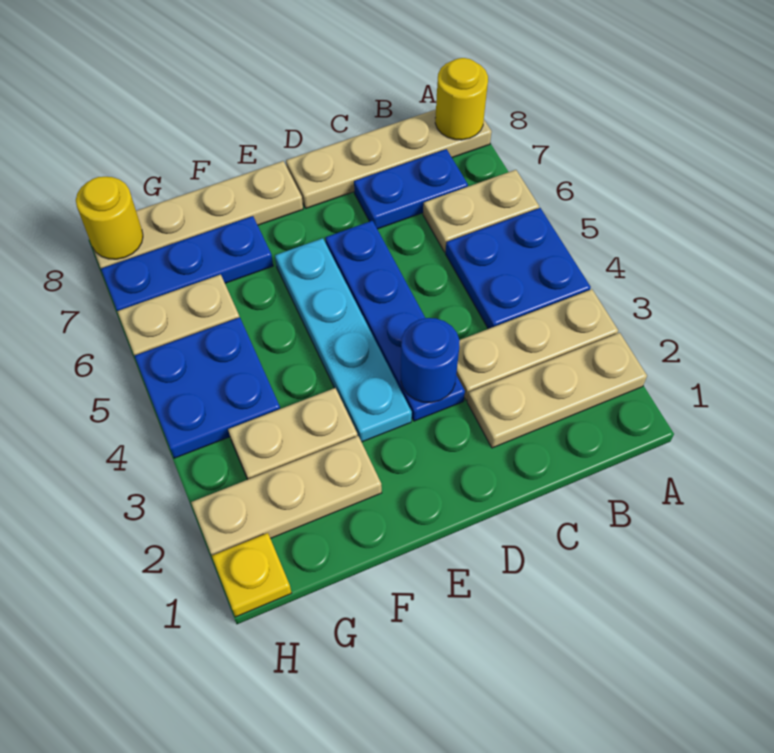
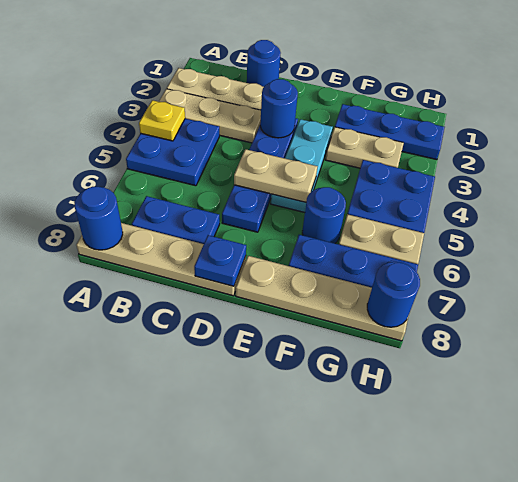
tan plate A6:B6 level 1 -> tan plate D5:E5 level 2
yellow round brick A8 level 2 -> blue round brick A8 level 2
none -> blue round brick C1 level 1
none -> blue plate D8 level 2
cyan plate E3:E6 level 1 -> cyan plate E3:E5 level 1
tan plate F2:H2 level 1 -> blue plate F2:H2 level 1
none -> blue round brick F6 level 1
yellow plate H1 level 1 -> yellow plate A4 level 2
yellow round brick H8 level 2 -> blue round brick H8 level 2

